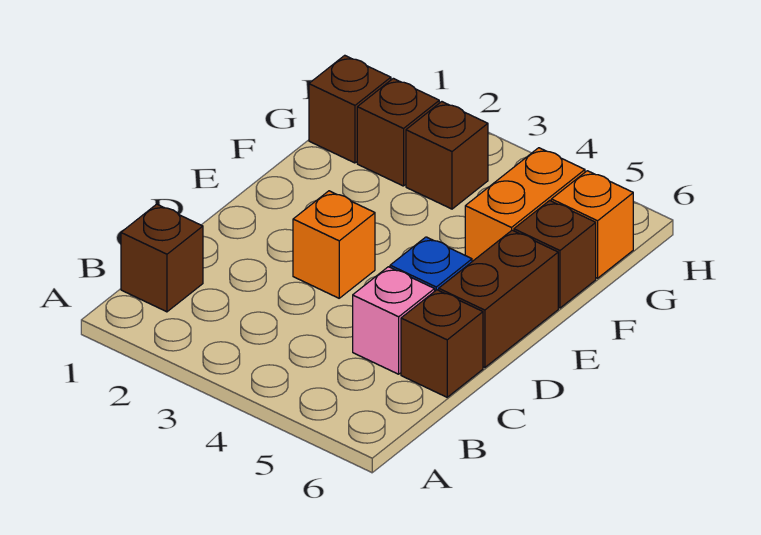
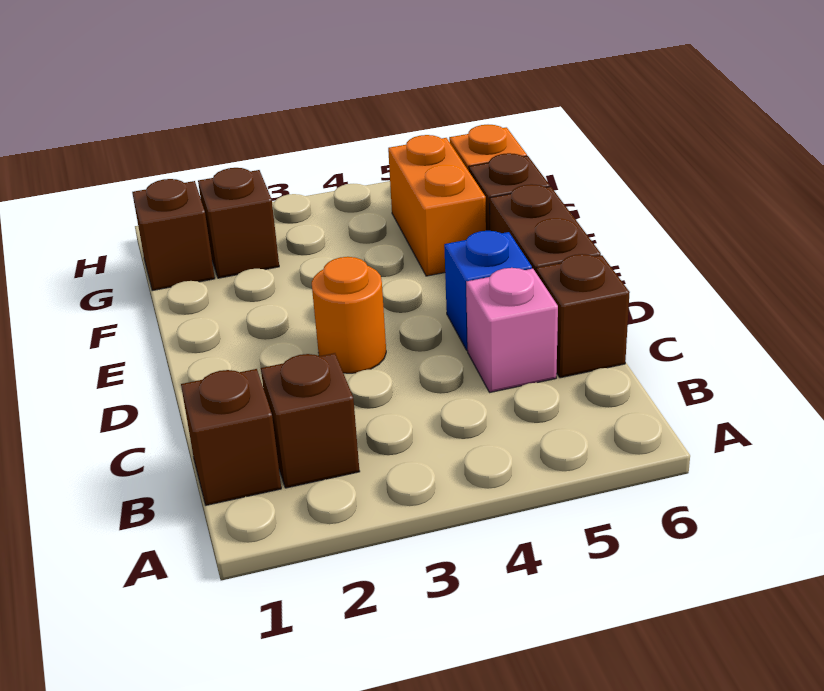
orange brick D3 level 1 -> orange round brick D3 level 1
brown brick G3 level 1 -> brown brick B2 level 1

